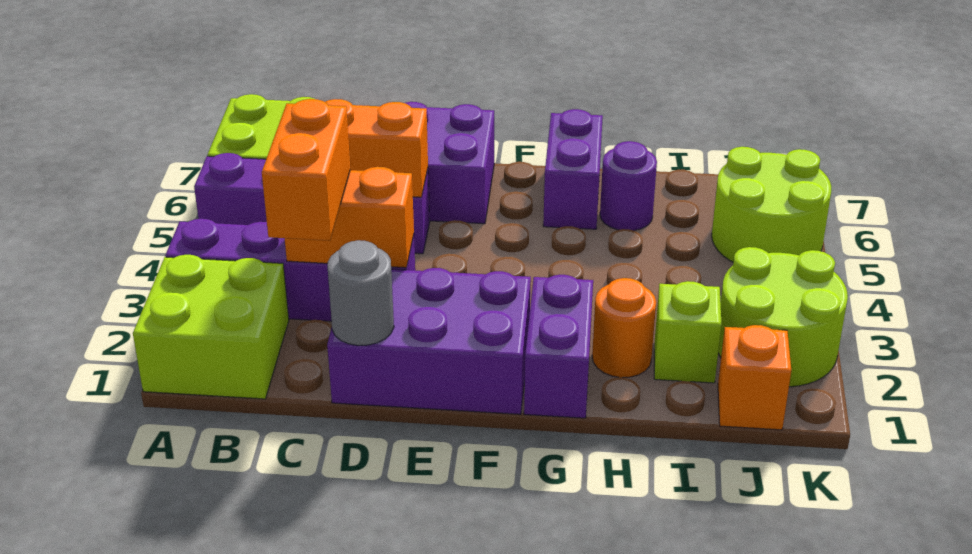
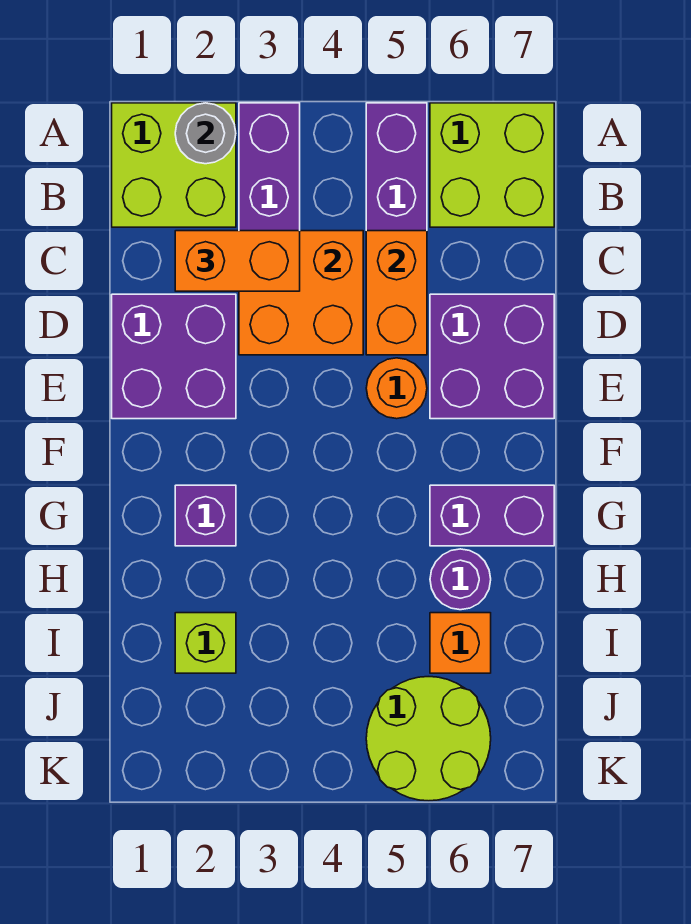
orange brick C3:D3 level 2 -> orange brick C3:D4 level 2
purple brick D1:F2 level 1 -> purple brick D1:E2 level 1
grey round brick D1 level 2 -> grey round brick A2 level 2
purple brick G1:G2 level 1 -> purple brick G2 level 1
orange round brick H2 level 1 -> orange round brick E5 level 1
orange brick J1 level 1 -> orange brick I6 level 1
lime round brick J2:K3 level 1 -> none

